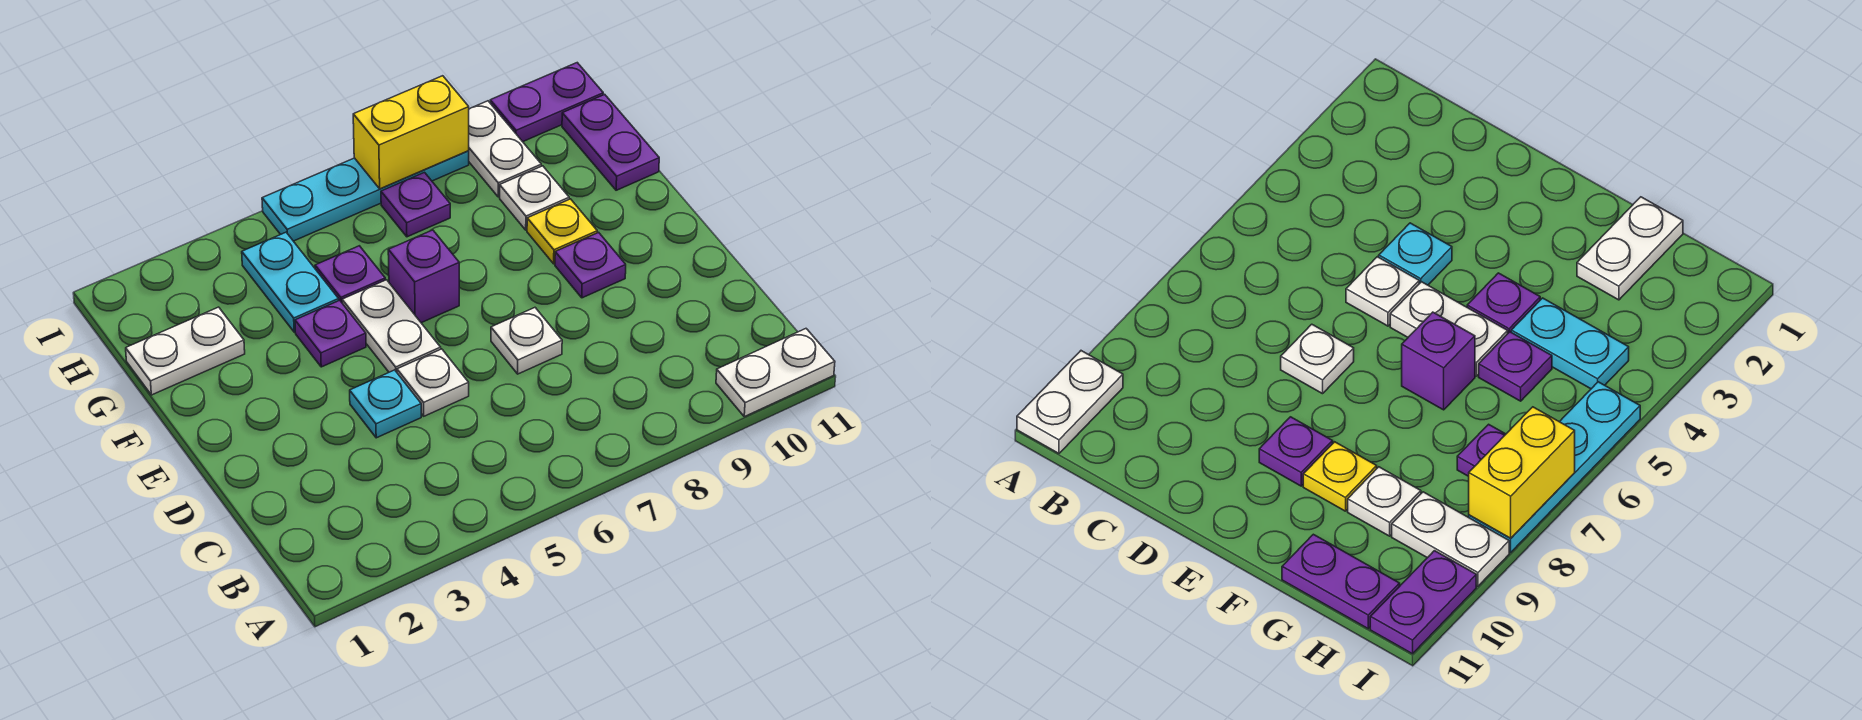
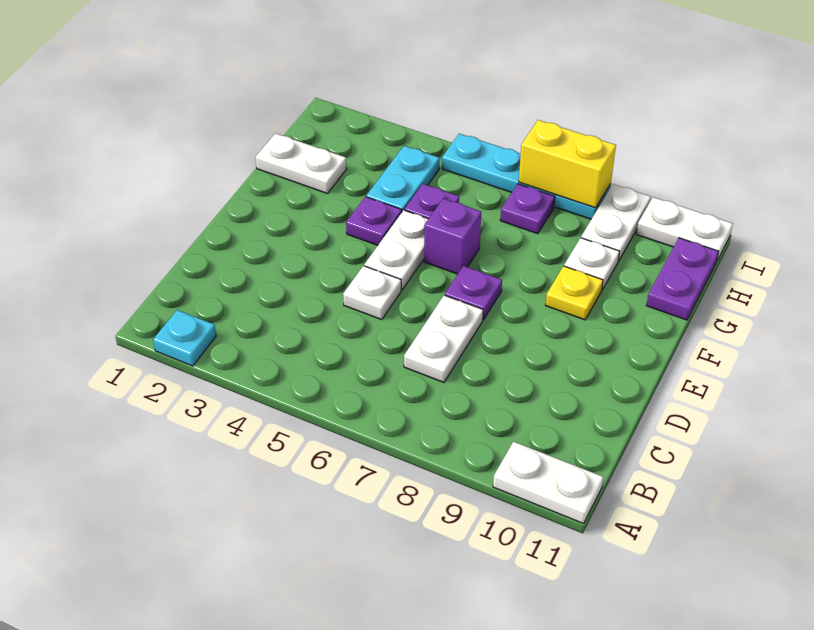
cyan plate D4 level 1 -> cyan plate A2 level 1
white plate D7 level 1 -> white plate C7:D7 level 1
purple plate E9 level 1 -> purple plate E7 level 1
purple plate I10:I11 level 1 -> white plate I10:I11 level 1

